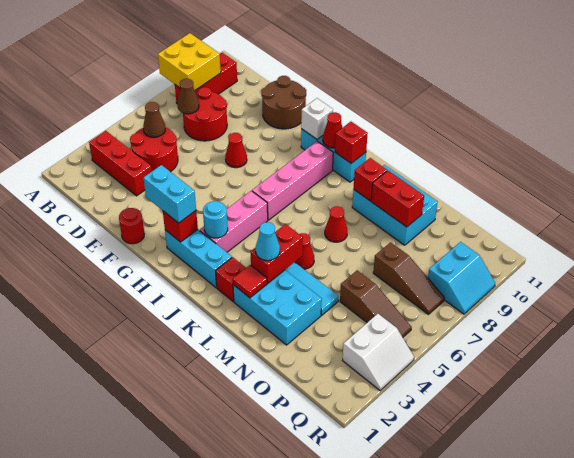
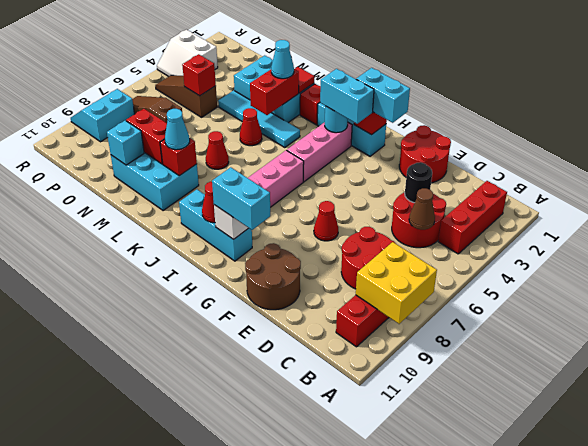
red brick B3:D3 level 1 -> red brick B2:B4 level 1
brown cone C7 level 2 -> none
none -> black round brick D4 level 2
red round brick F1 level 1 -> red round brick E1:F2 level 1
none -> cyan brick G10:H10 level 3
none -> cyan brick H3:I3 level 3
red brick J10 level 2 -> red brick O5 level 2
none -> cyan cone L9 level 3
none -> cyan brick N10 level 2
white slope Q3:R4 level 1 top Q -> white slope Q3:R4 level 1 top 3

